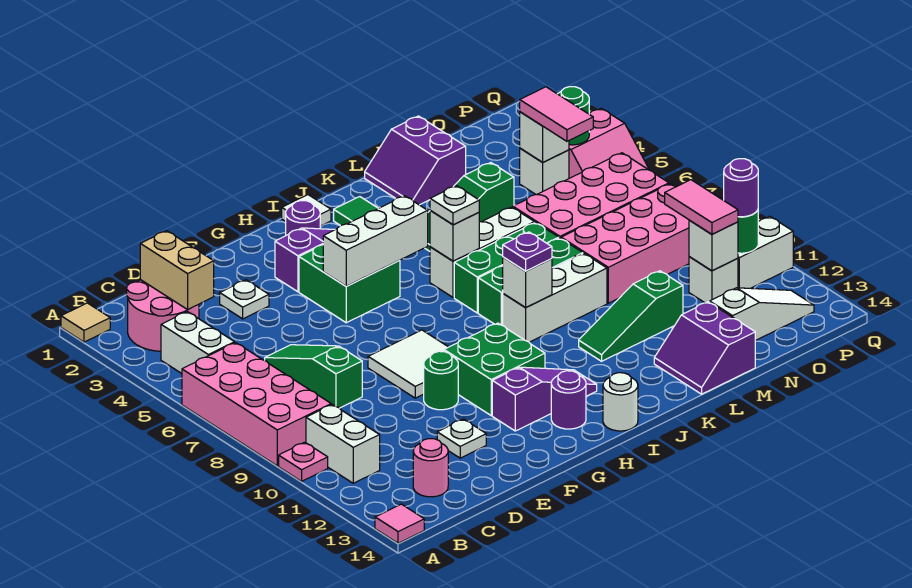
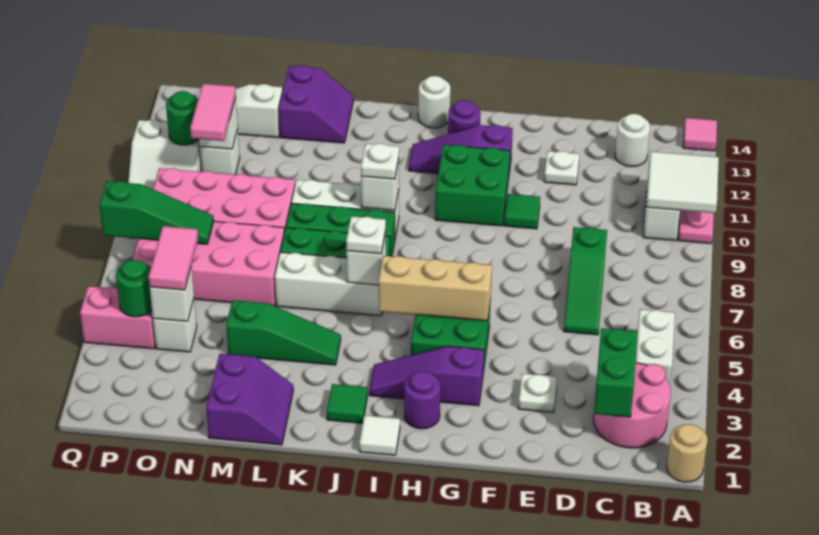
tan tile A1 level 1 -> tan round brick A1 level 1
pink brick A6:B9 level 1 -> none
tan brick C2:C3 level 2 -> green brick C2:C3 level 2
pink round brick C13 level 1 -> white round brick C13 level 1
white tile F8:G9 level 1 -> white tile A10:B11 level 2
green round brick F10 level 1 -> green tile F10 level 1
white brick G5:I5 level 2 -> tan brick G5:I5 level 2
purple plate J9 level 3 -> white plate J9 level 3
green slope K11:M11 level 1 top M -> green slope O7:Q7 level 2 top Q
purple round brick P11 level 3 -> none

